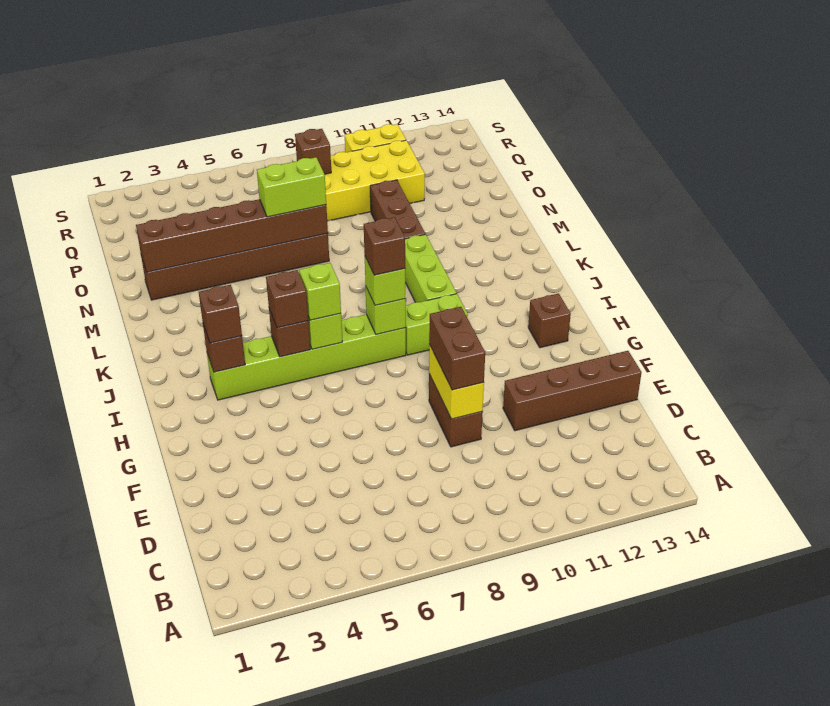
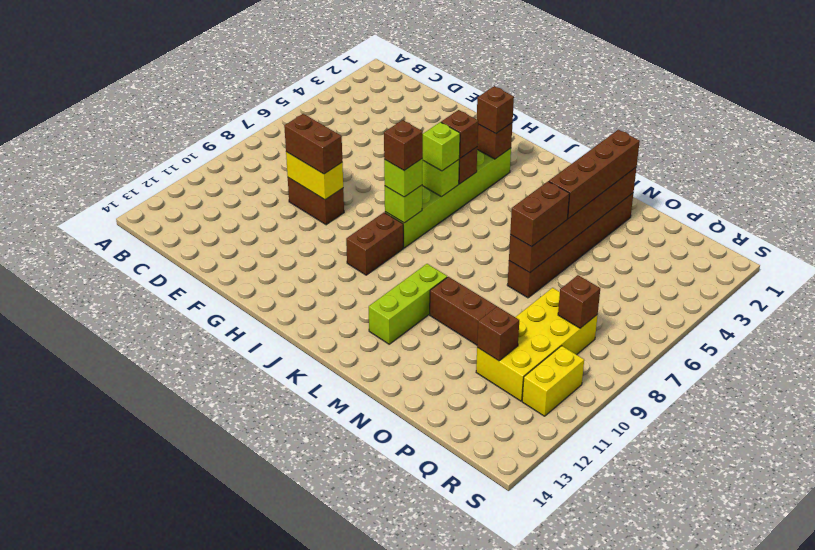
brown brick E11:E14 level 1 -> brown brick N2:N5 level 3
brown brick H13 level 1 -> brown brick P11 level 2
lime brick I9:I10 level 1 -> brown brick I9:I10 level 1
lime brick J10:L10 level 1 -> lime brick L10:L12 level 1
lime brick N6:N7 level 3 -> brown brick N6:N7 level 3

